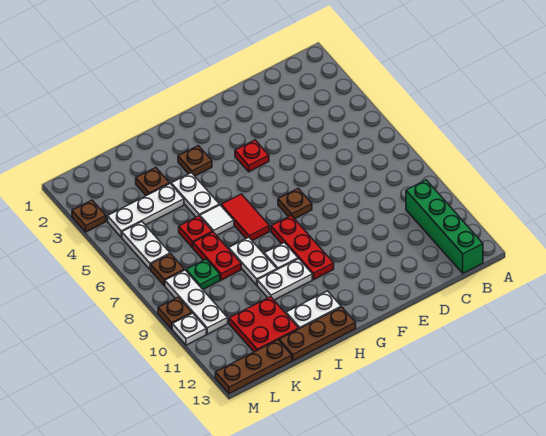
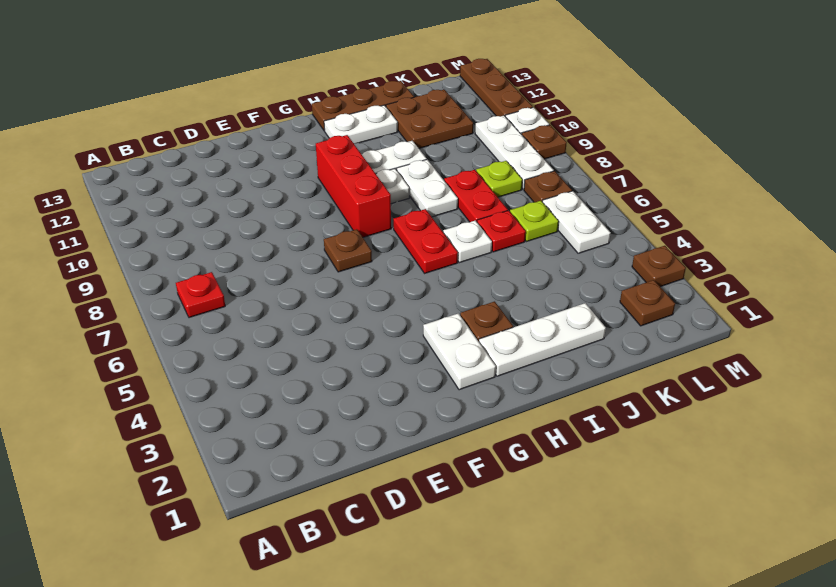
green brick B10:B13 level 1 -> none
red plate F4 level 1 -> red plate B7 level 1
red plate G8:G10 level 1 -> red brick G8:G10 level 1
red tile H6:H7 level 1 -> red plate H6:H7 level 1
white plate I4:I5 level 1 -> white plate G2:G3 level 1
white tile I6 level 1 -> white plate I6 level 1
brown plate J3 level 1 -> brown plate L2 level 1
white plate J4:L4 level 1 -> white plate H2:J2 level 1
red plate J11:K12 level 1 -> brown plate J11:K12 level 1
none -> lime plate K6 level 1
green plate K8 level 1 -> lime plate K8 level 1
brown plate K13:M13 level 1 -> brown plate M11:M13 level 1

